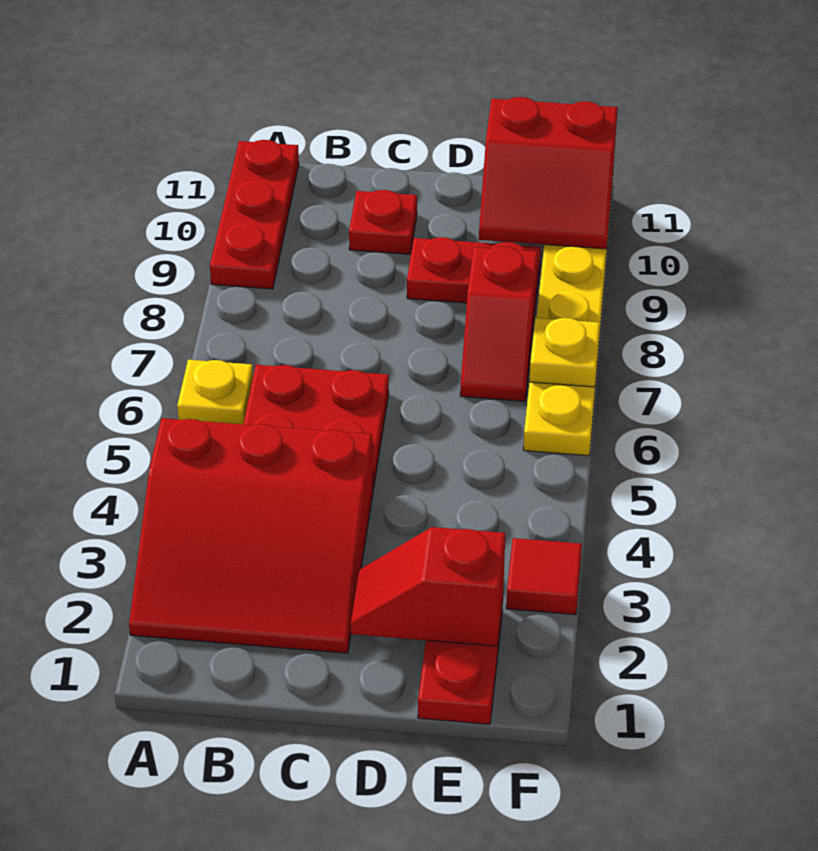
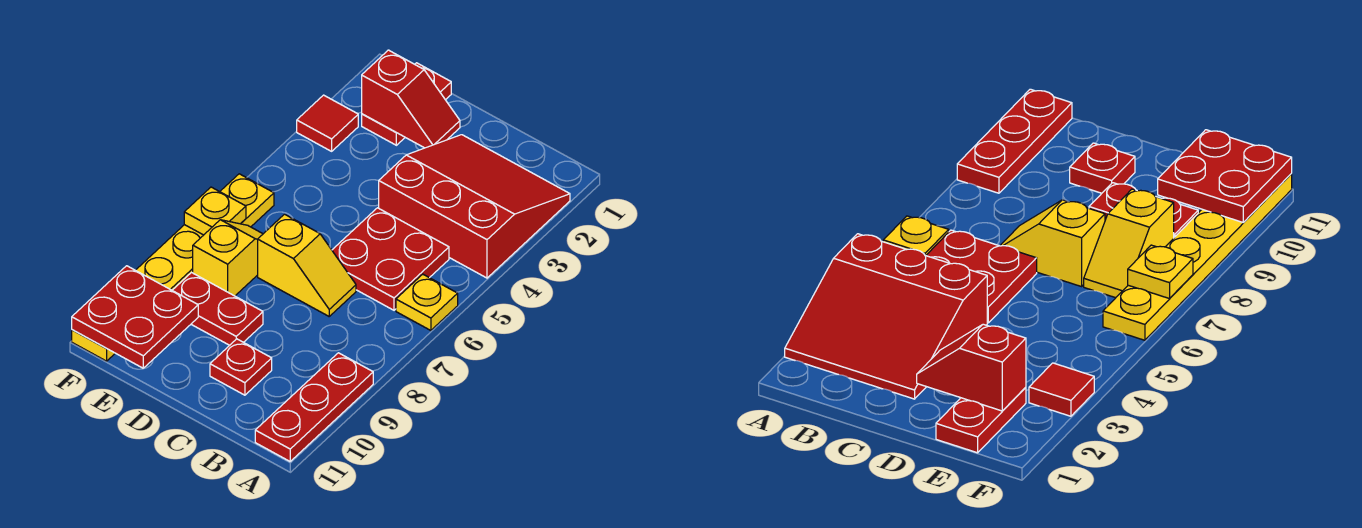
none -> yellow slope C7:D7 level 1 top D
red slope E7:E8 level 1 top 8 -> yellow slope E7:E8 level 1 top 8
red slope E10:F11 level 2 top 11 -> red plate E10:F11 level 2

